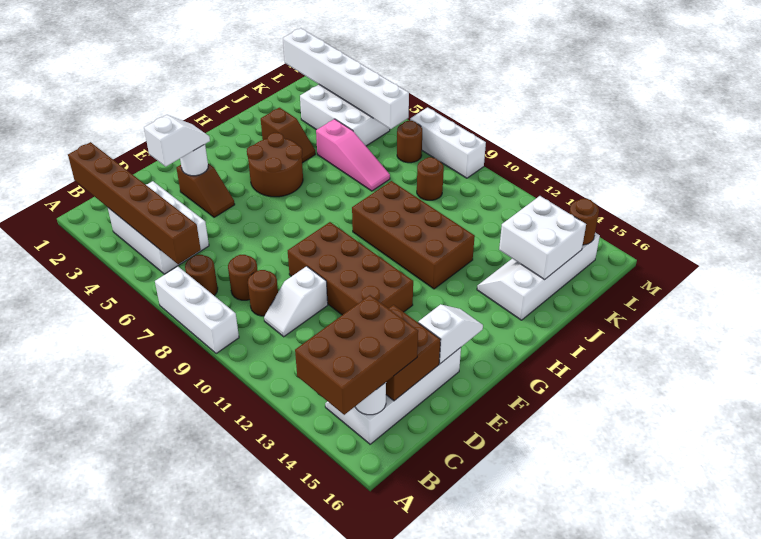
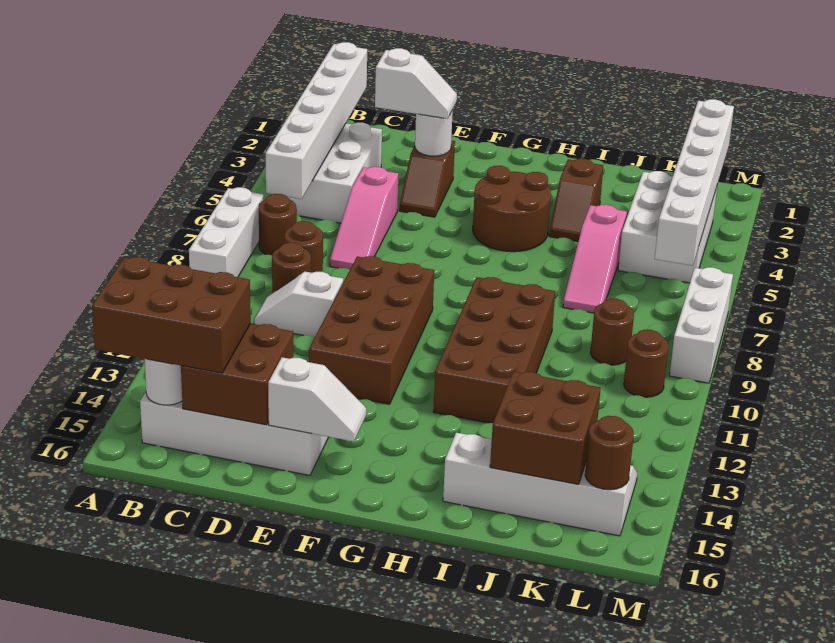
brown brick B1:B6 level 2 -> white brick B1:B6 level 2
none -> pink slope D5:D7 level 1 top 5
white brick J14:K15 level 2 -> brown brick J14:K15 level 2
brown round brick L7 level 1 -> brown round brick L10 level 1

